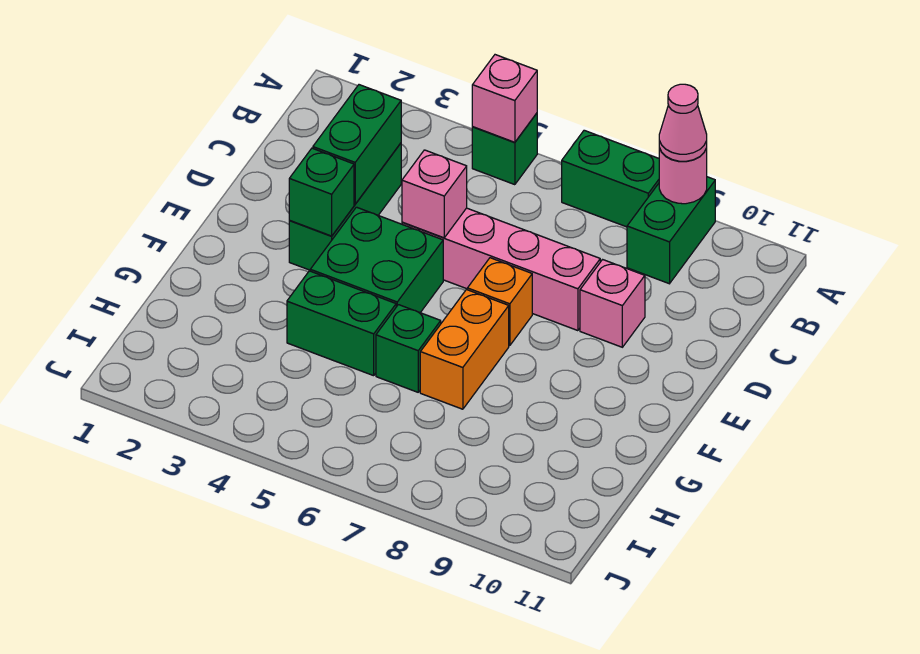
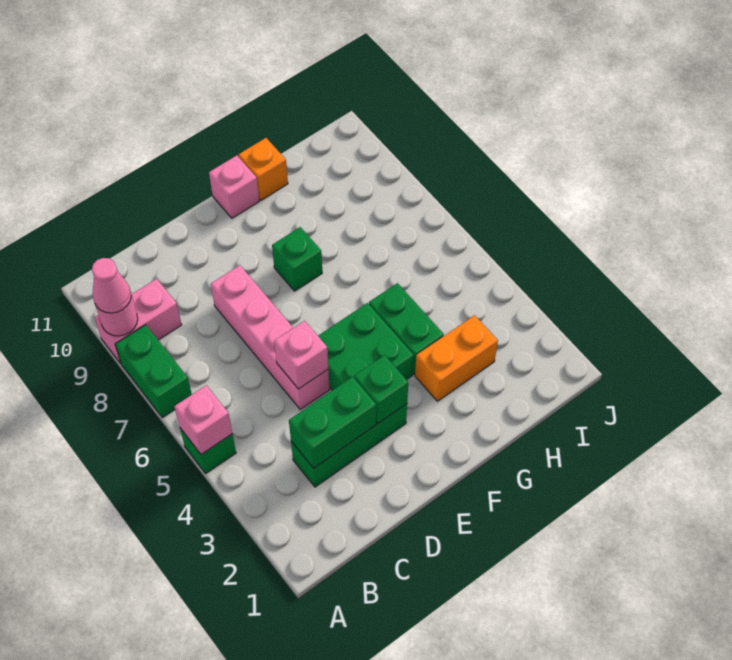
green brick A9:B9 level 1 -> pink brick A9:B9 level 1
pink brick D9 level 1 -> pink brick F11 level 1
orange brick E7 level 1 -> orange brick G11 level 1
orange brick F7:G7 level 1 -> orange brick G3:H3 level 1
green brick G6 level 1 -> green brick F8 level 1

